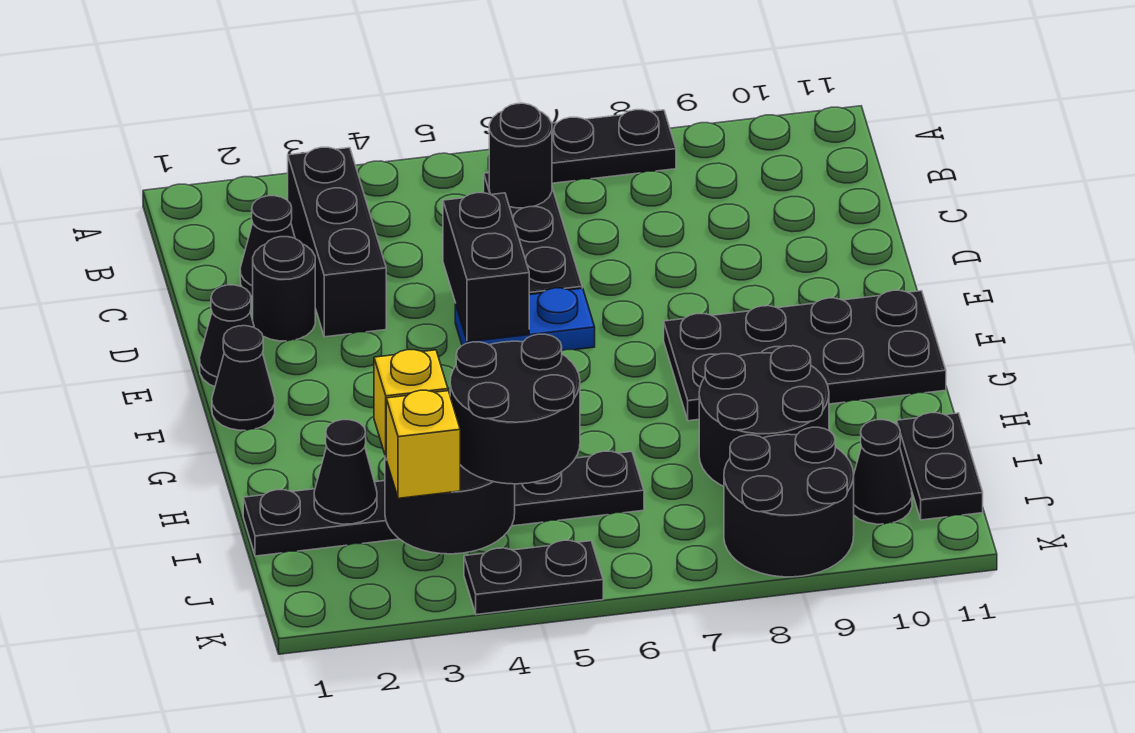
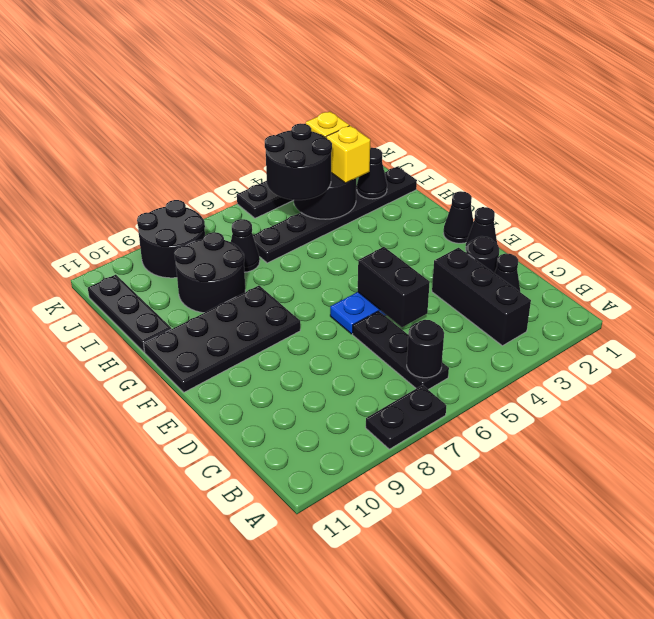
black plate I11:J11 level 1 -> black plate H11:J11 level 1
black cone J10 level 1 -> black cone I7 level 1

